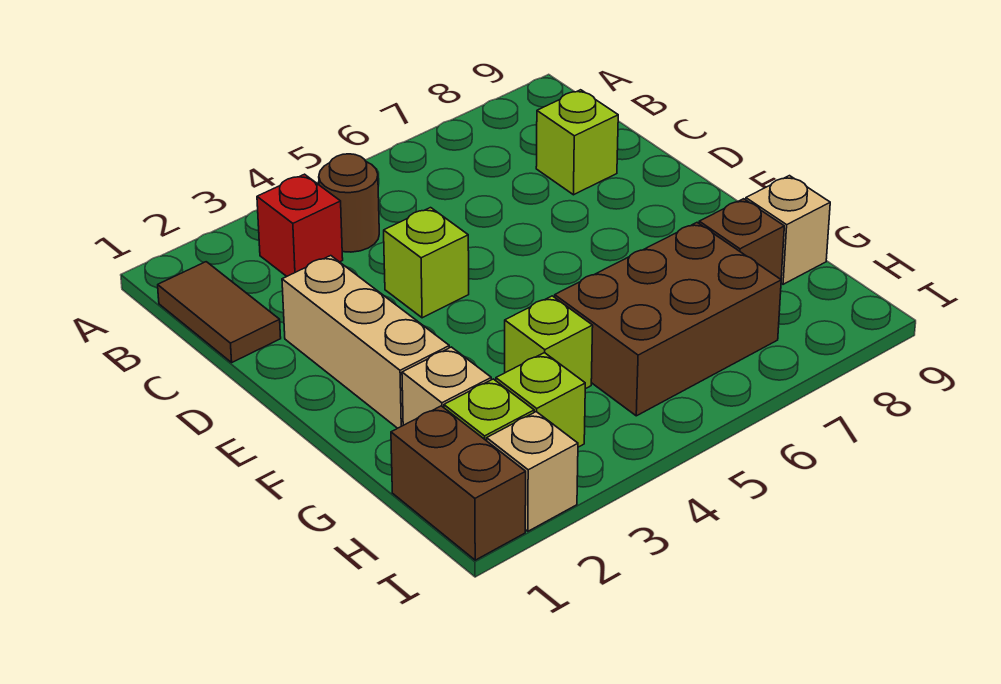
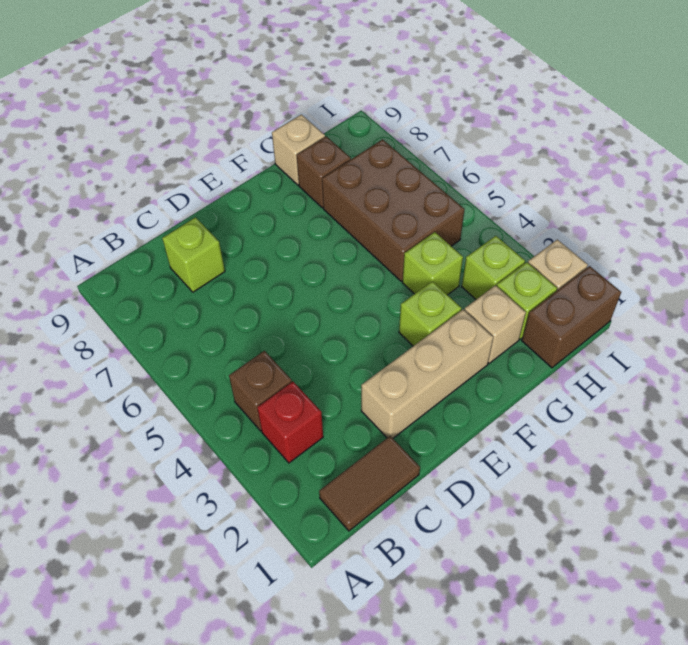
brown round brick B4 level 1 -> brown brick B4 level 1
lime brick D4 level 1 -> lime brick F3 level 1

